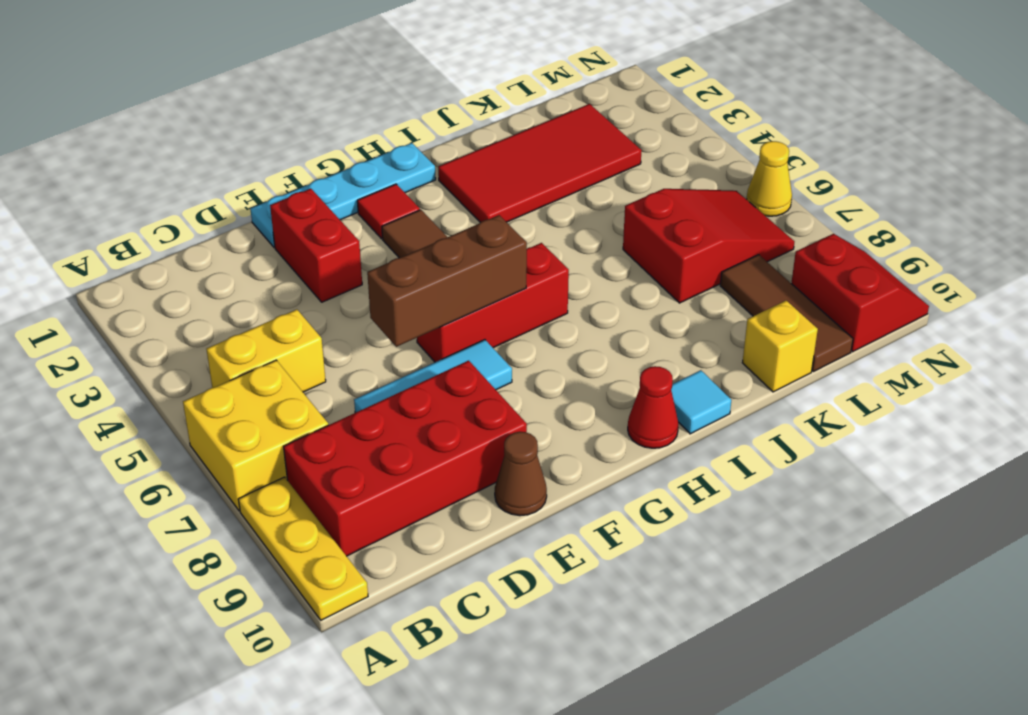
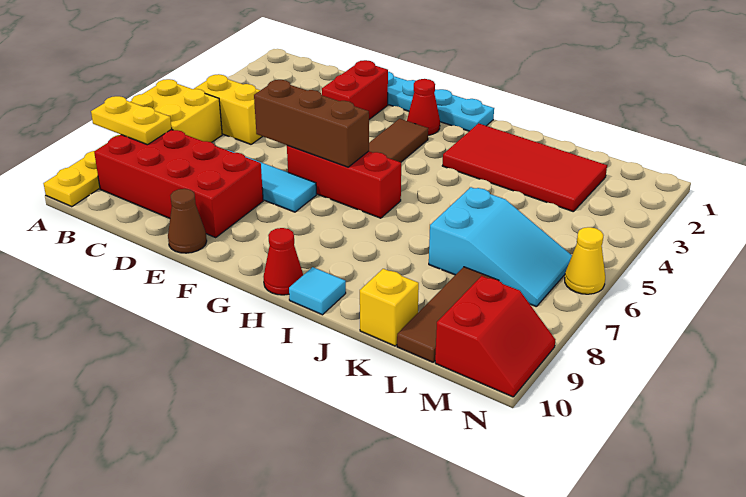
none -> yellow plate A8:B8 level 2
red tile G2 level 1 -> red cone G2 level 1
red slope K6:M7 level 1 top K -> cyan slope K6:M7 level 1 top K

